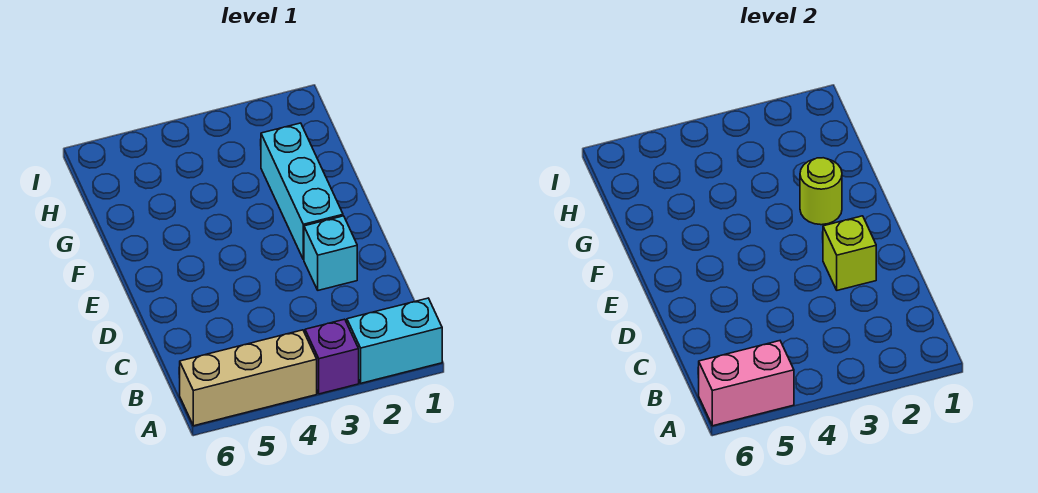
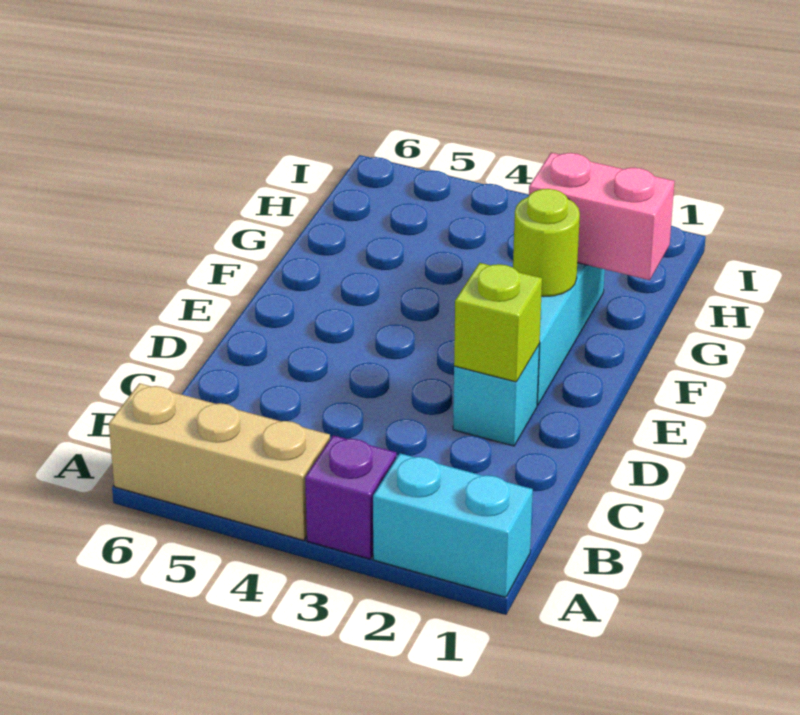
pink brick A5:A6 level 2 -> pink brick G1:G2 level 2

